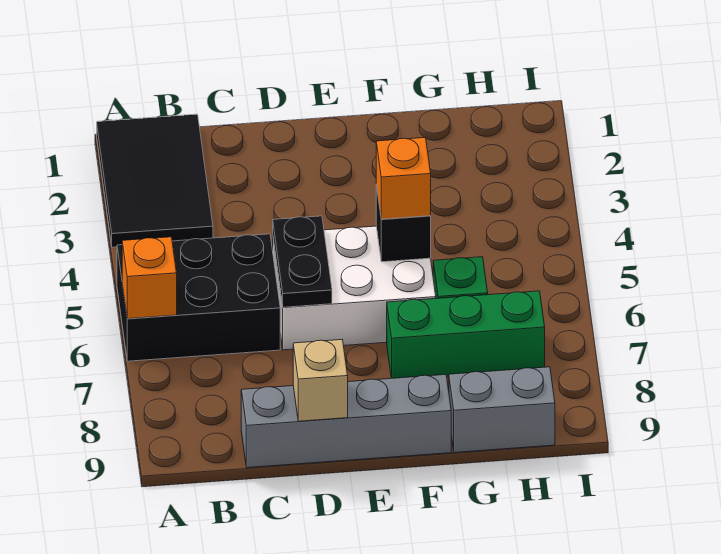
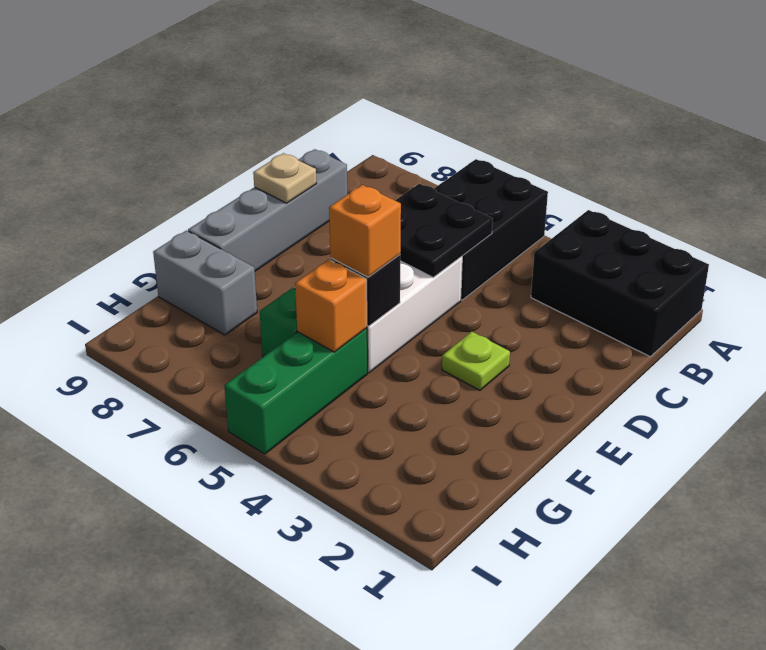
black tile A1:B3 level 1 -> black brick A1:B3 level 1
orange brick A6 level 2 -> orange brick G5 level 2
black plate D5:D6 level 2 -> black plate C5:D6 level 2
tan brick D9 level 2 -> tan plate D9 level 2
none -> lime plate E3 level 1
green brick F7:H7 level 1 -> green brick G5:I5 level 1
grey brick G9:H9 level 1 -> grey brick G8:G9 level 1

